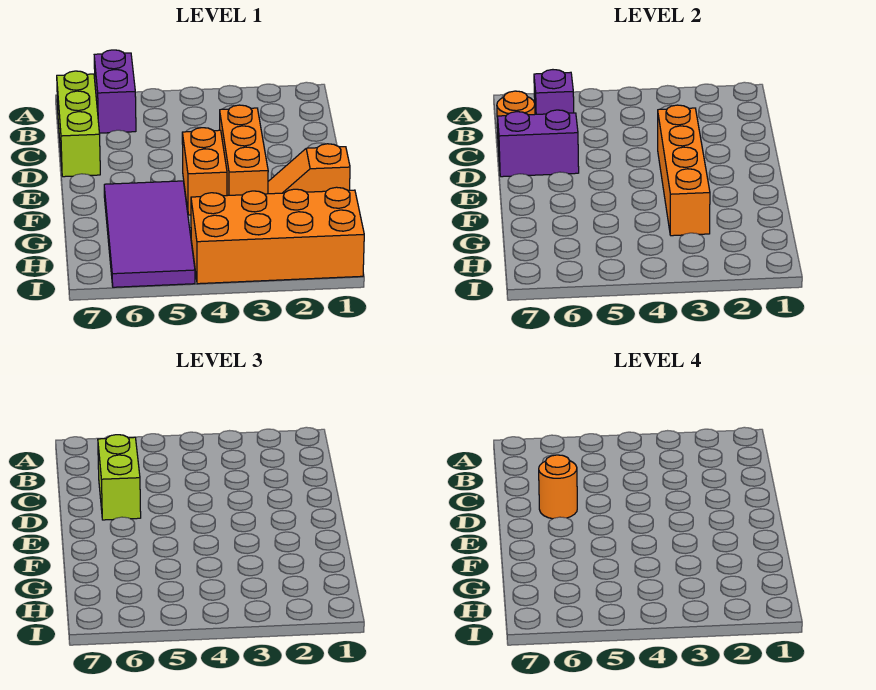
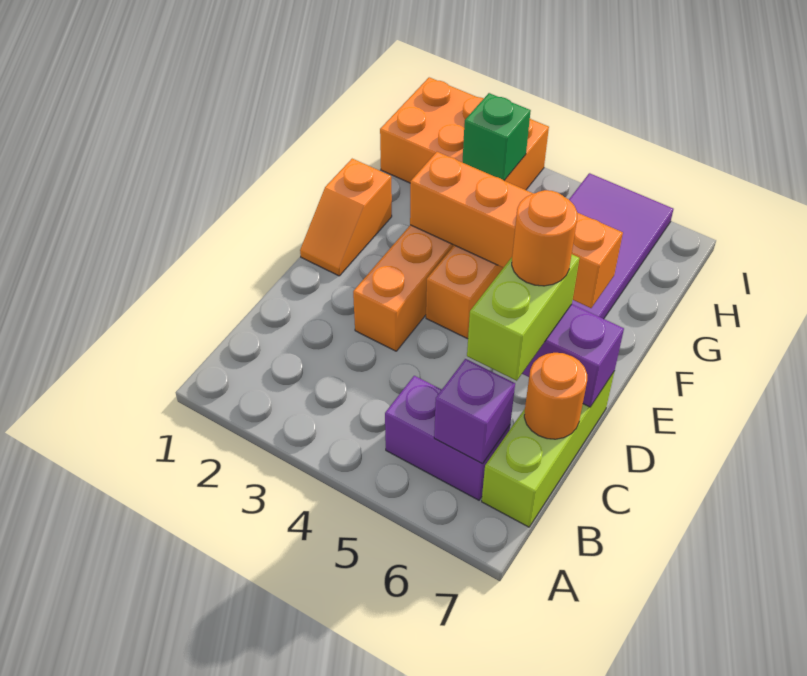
purple brick A6:B6 level 1 -> purple brick B5:B6 level 1
orange brick D3:G3 level 2 -> orange brick F3:F6 level 2
orange slope F1:F2 level 1 top 1 -> orange slope E1:F1 level 1 top F
orange brick H1:I4 level 1 -> orange brick H1:I3 level 1
none -> green brick H3 level 2

